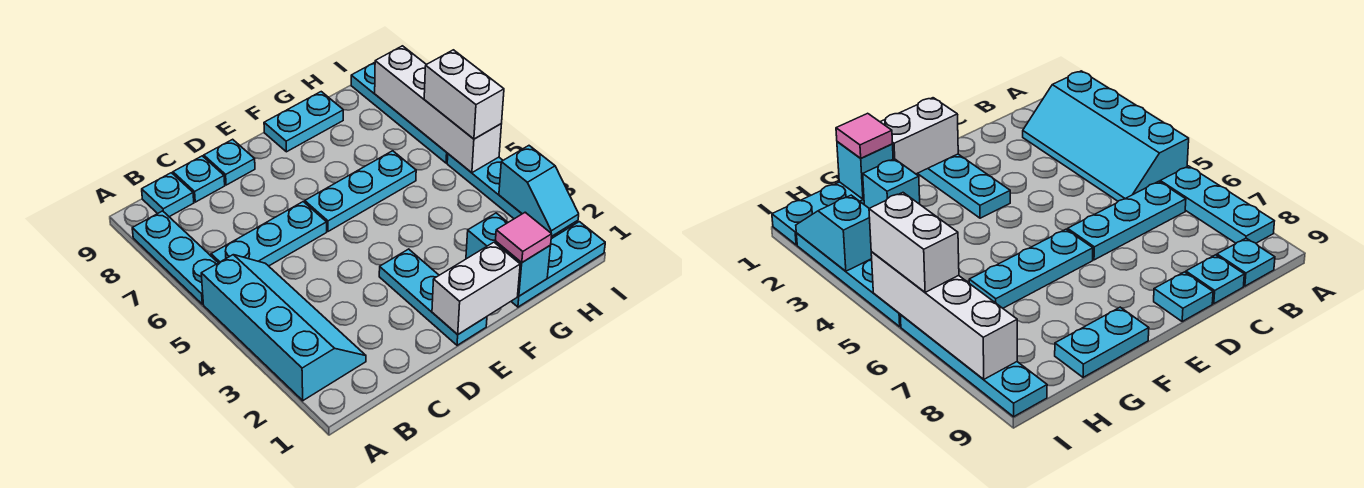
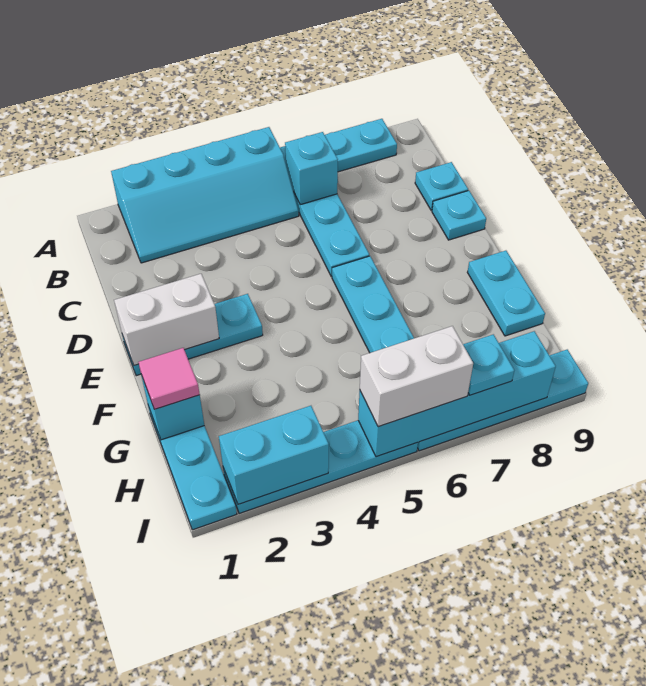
cyan plate B9 level 1 -> cyan plate I7 level 3
white brick E1:F1 level 2 -> white brick E1:E2 level 2
cyan brick G2 level 1 -> cyan brick B6 level 2
cyan slope I2:I3 level 2 top 3 -> cyan brick I2:I3 level 2
white brick I5:I8 level 2 -> cyan brick I5:I8 level 2

